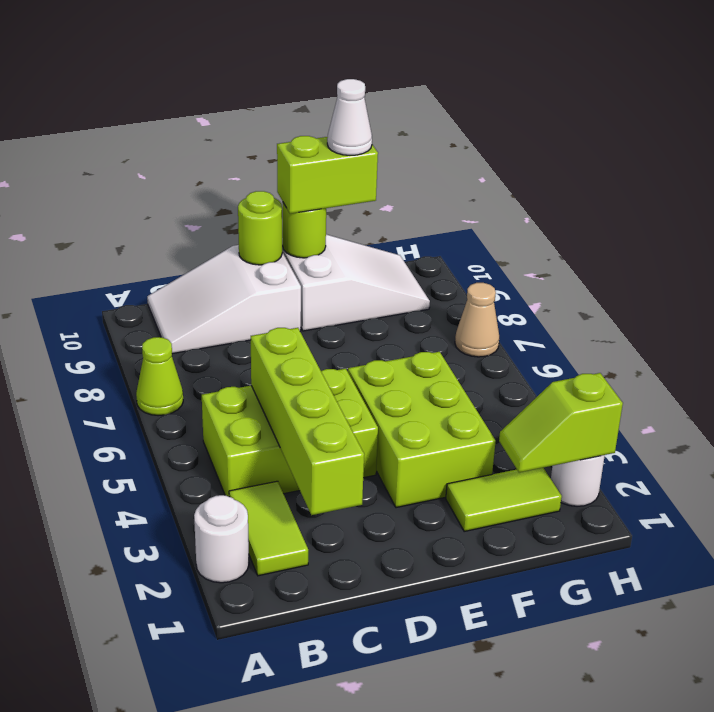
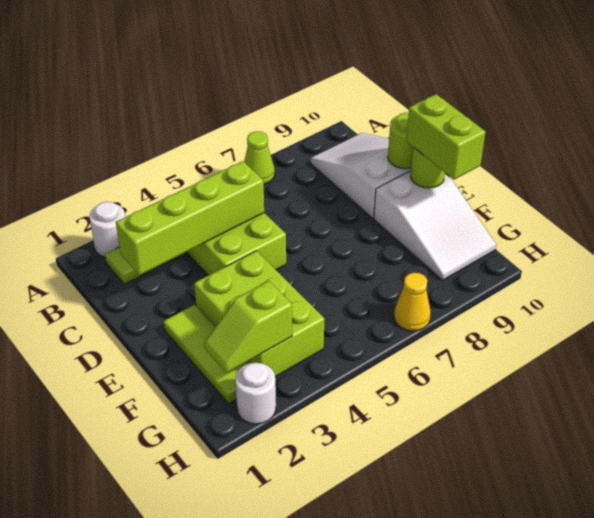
lime brick E3:F5 level 1 -> lime brick E3:G4 level 1
lime tile F2:G2 level 1 -> lime tile E2:G2 level 1
white cone F10 level 4 -> none
lime slope G2:H2 level 2 top H -> lime slope G2:G3 level 2 top 3
tan cone H7 level 1 -> yellow cone H7 level 1

